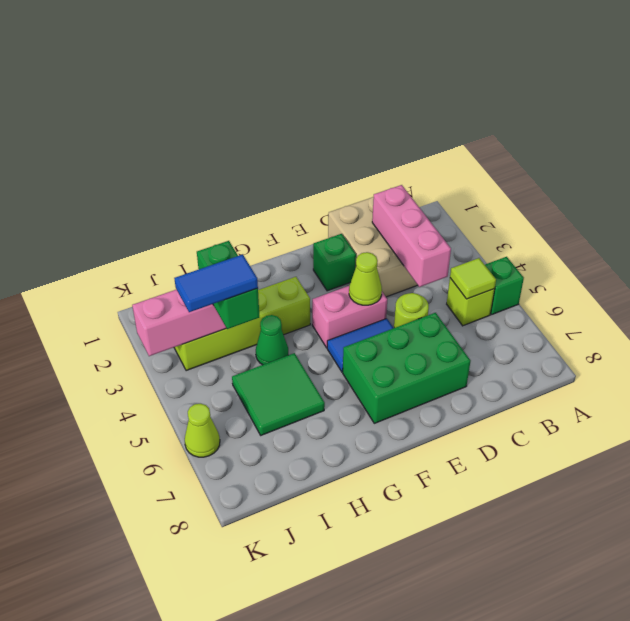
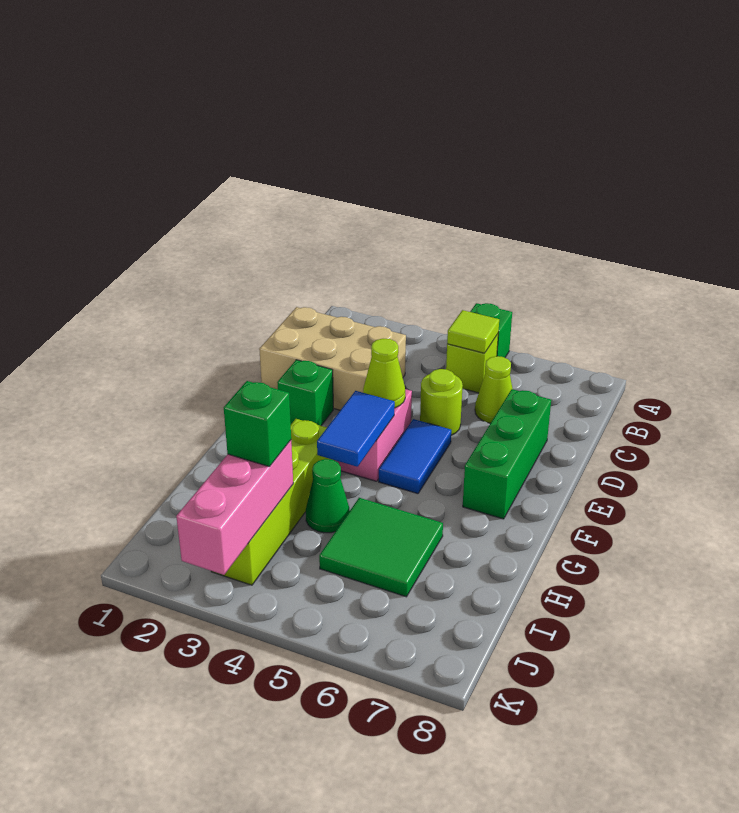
pink brick C2:C4 level 2 -> none
green brick D6:F7 level 1 -> green brick D7:F7 level 1
green brick I3:I4 level 3 -> green brick I3 level 3
blue tile I4:J4 level 4 -> blue tile F4:G4 level 2
lime cone K6 level 1 -> lime cone C6 level 1

